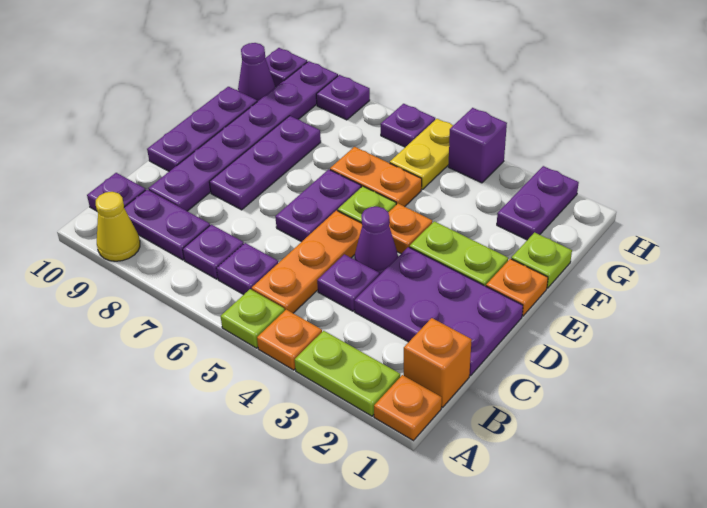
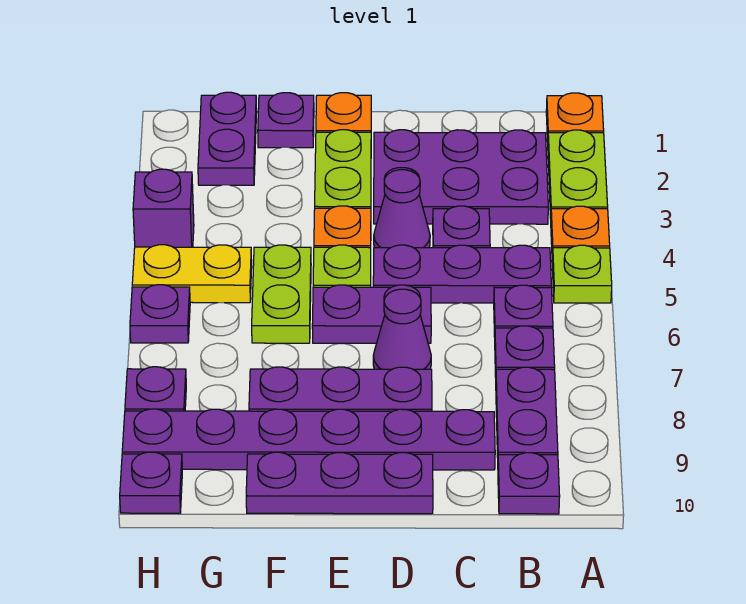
yellow cone A9 level 1 -> none
orange brick B1 level 1 -> none
orange plate B5:D5 level 1 -> purple plate B5:D5 level 1
purple plate C1:D3 level 1 -> purple plate B2:D3 level 1
lime plate F1 level 1 -> purple plate F1 level 1
orange plate F5:F6 level 1 -> lime plate F5:F6 level 1
purple plate G2:H2 level 1 -> purple plate G1:G2 level 1
purple cone G10 level 1 -> purple cone D7 level 1

